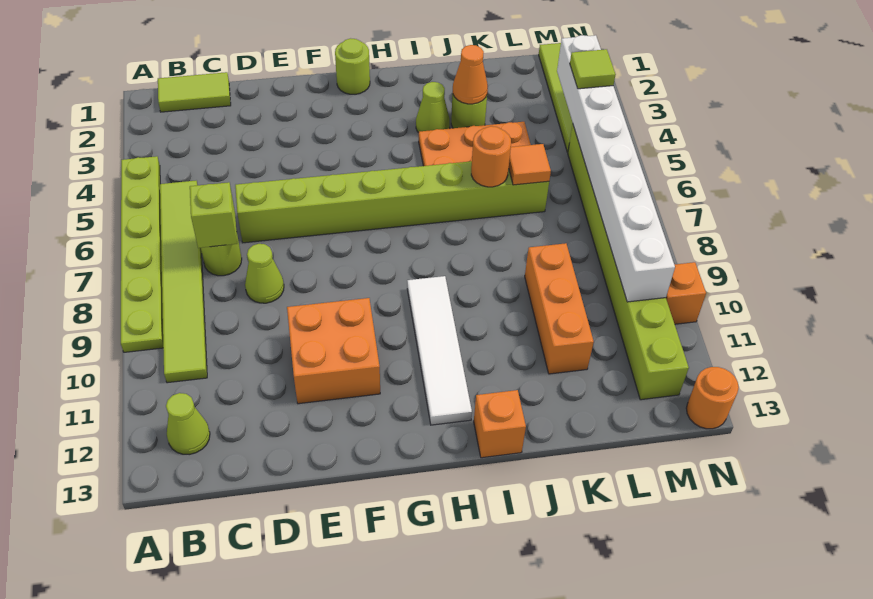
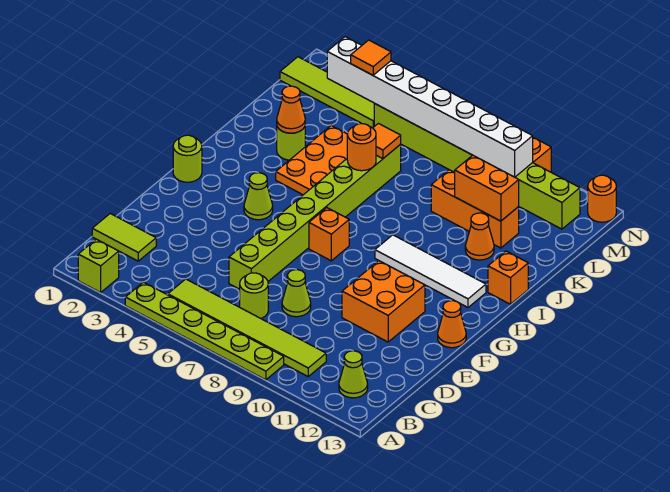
lime tile B1:C1 level 1 -> lime tile C1:C2 level 1
lime brick C7 level 2 -> lime brick A2 level 1
none -> orange cone F13 level 1
none -> orange brick G7 level 1
lime cone I3 level 1 -> lime cone G4 level 1
none -> orange cone J11 level 1
none -> orange brick K10:K11 level 2
lime tile M4 level 3 -> orange tile M4 level 3

